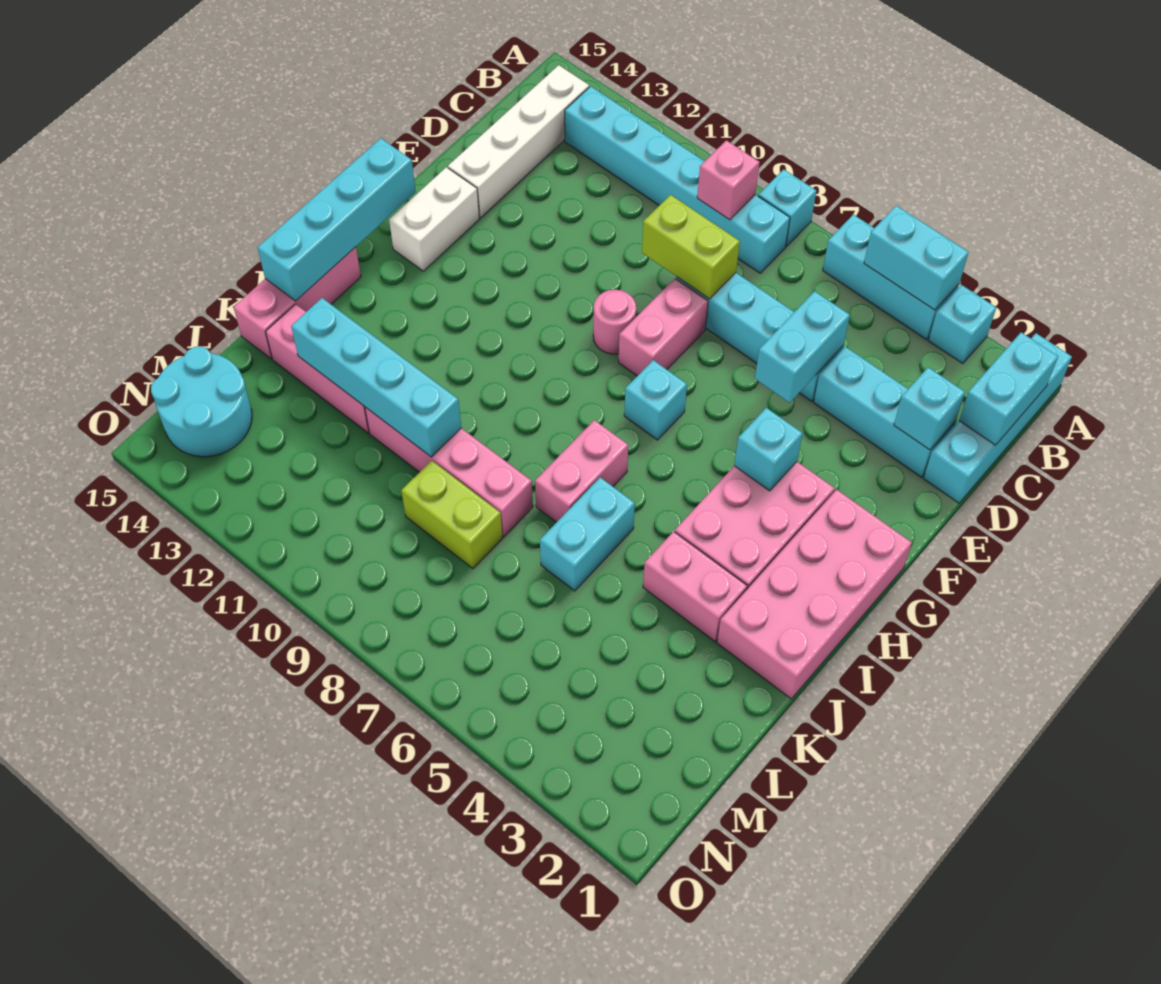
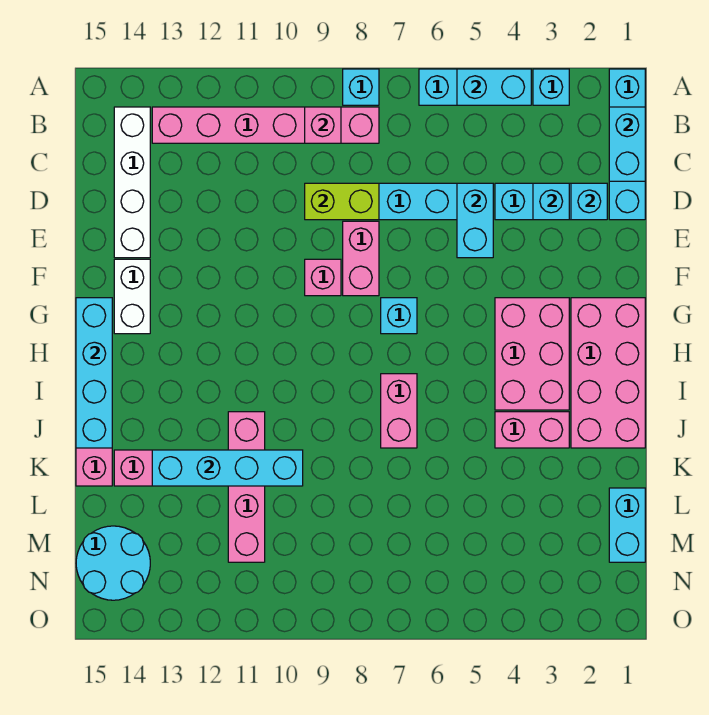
cyan brick B8:B13 level 1 -> pink brick B8:B13 level 1
pink round brick F9 level 1 -> pink brick F9 level 1
cyan brick G4 level 2 -> cyan brick D3 level 2
cyan brick J6:K6 level 1 -> cyan brick L1:M1 level 1
pink brick K8:K11 level 1 -> pink brick J11:M11 level 1
lime brick L8:L9 level 1 -> none

